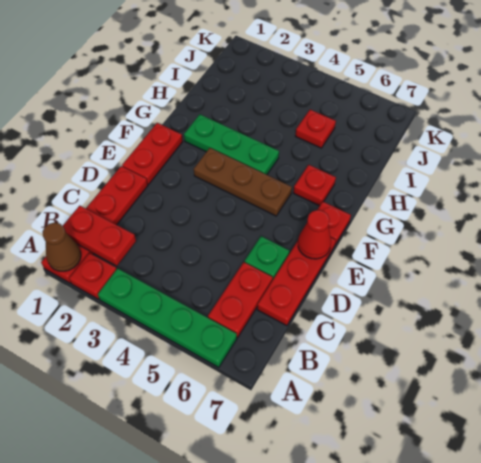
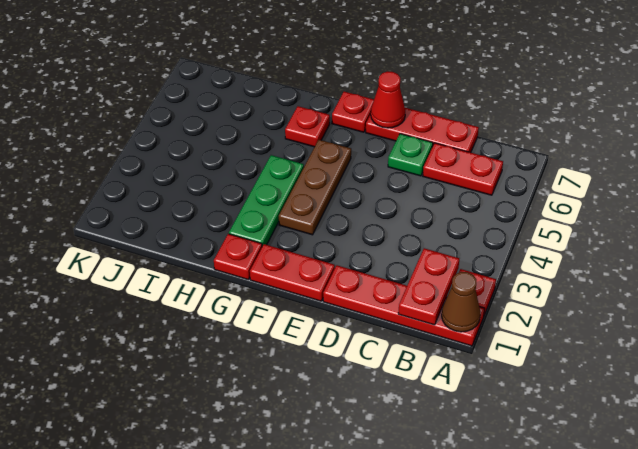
green plate A3:A6 level 1 -> none
red plate I5 level 1 -> red plate G1 level 1

